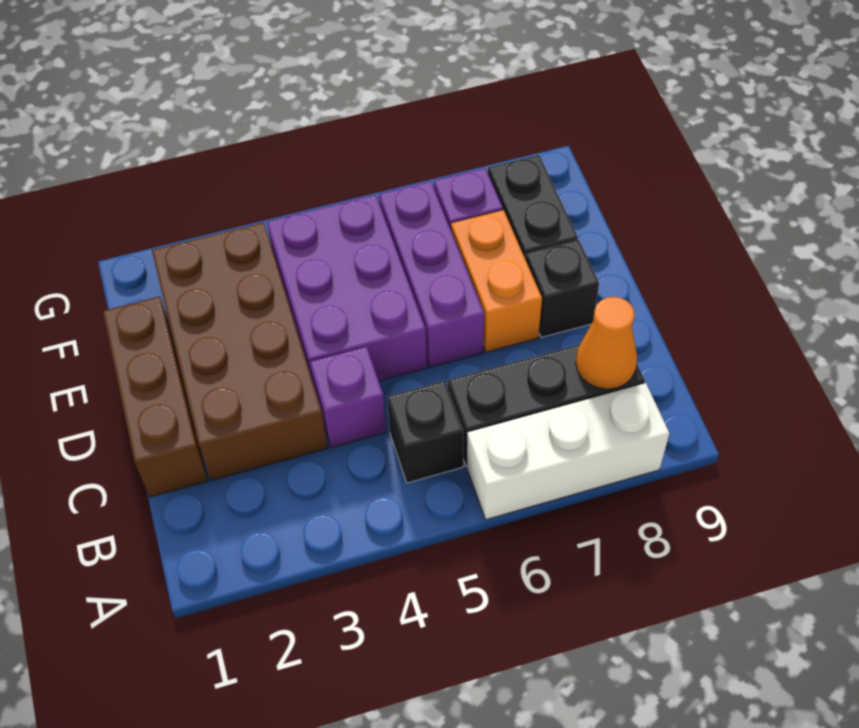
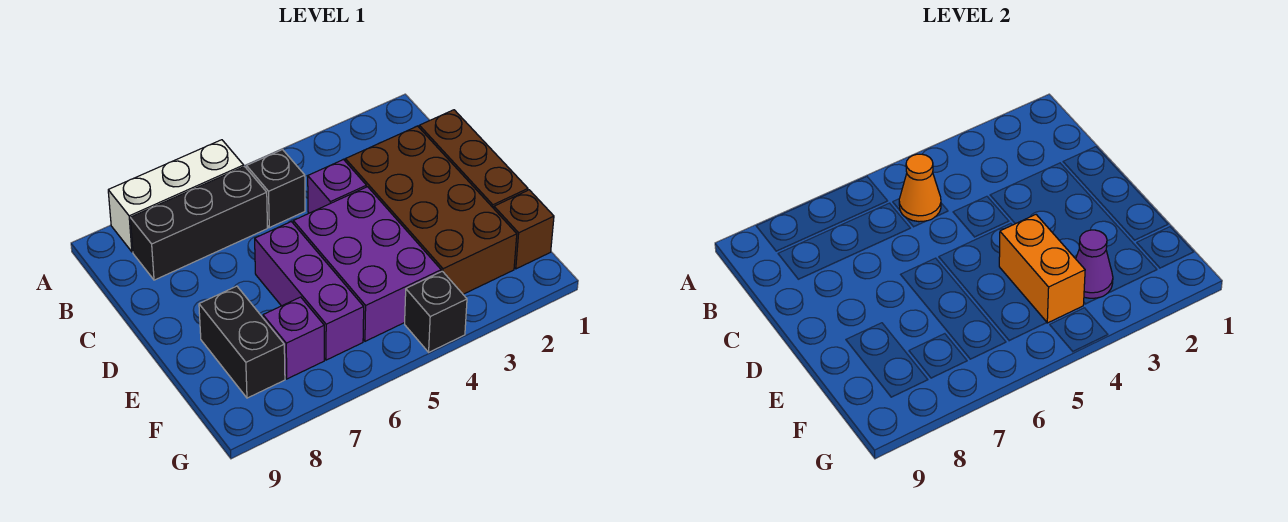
orange cone B8 level 2 -> orange cone B5 level 2
orange brick D7:E7 level 1 -> orange brick E4:F4 level 2
black brick D8 level 1 -> black brick G4 level 1
none -> brown brick F1 level 1
none -> purple cone F3 level 2

